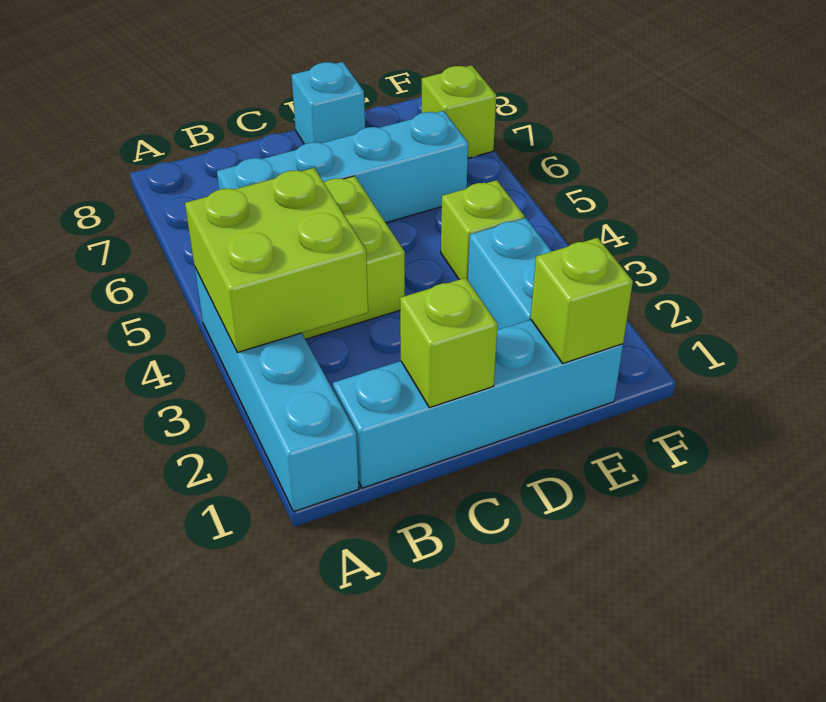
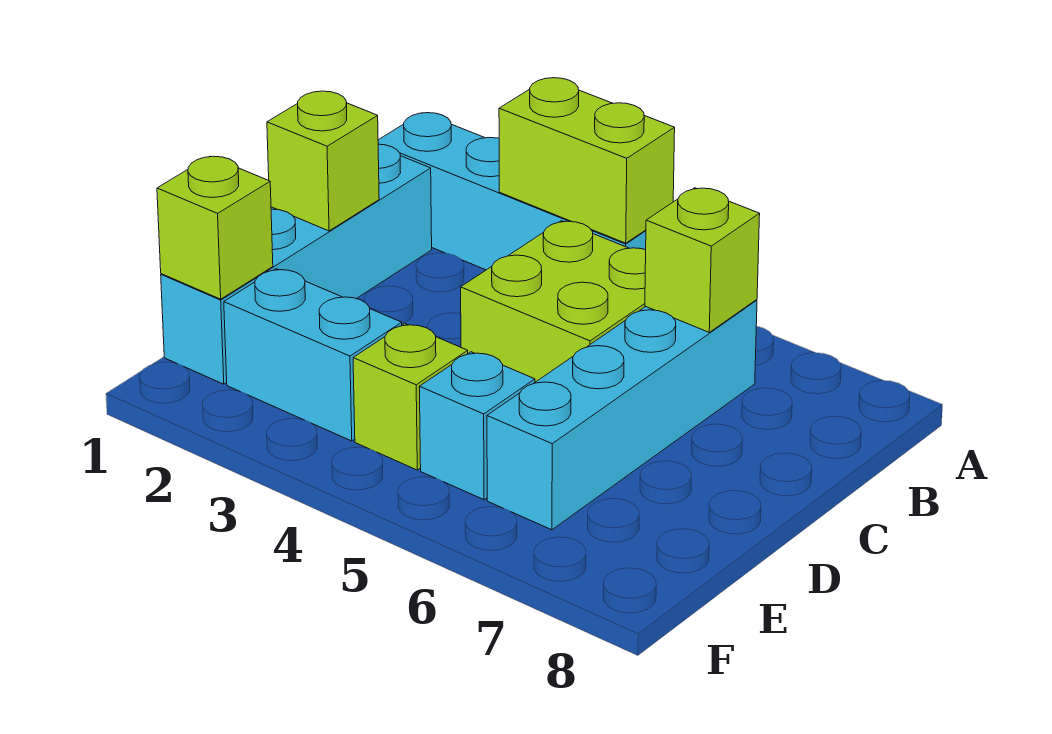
lime brick A3:B4 level 2 -> lime brick A3:A4 level 2
cyan brick D8 level 1 -> cyan brick E5 level 1
lime brick F7 level 1 -> lime brick B6 level 2

